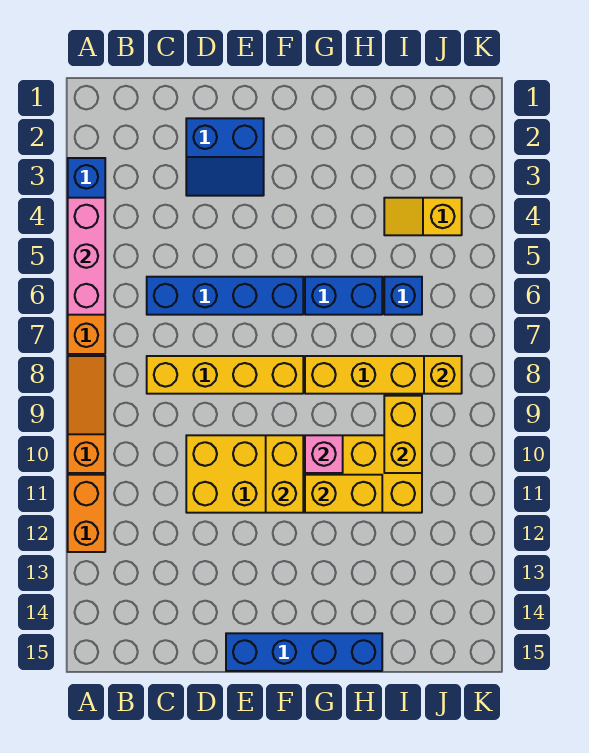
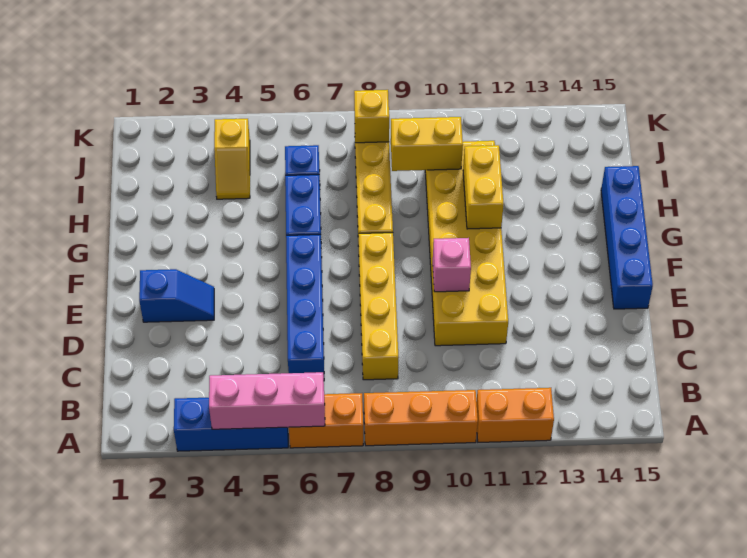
orange slope A8:A10 level 1 top 10 -> orange brick A8:A10 level 1
blue slope D2:E3 level 1 top 2 -> blue slope E2:E3 level 1 top 2
yellow brick F10:F11 level 2 -> none
pink brick G10 level 2 -> pink brick E10 level 2

